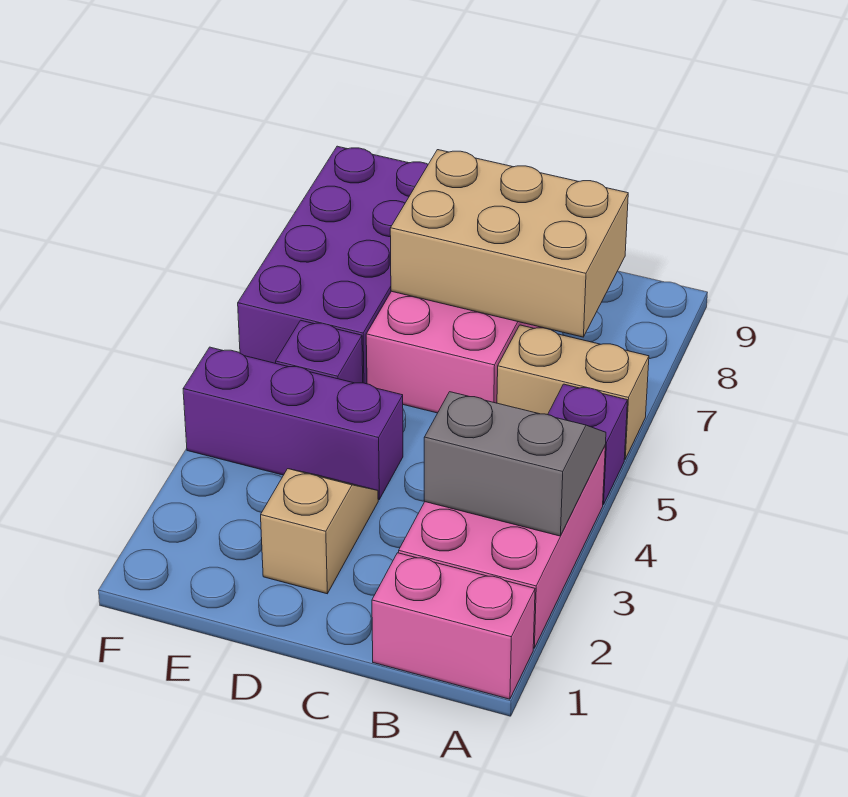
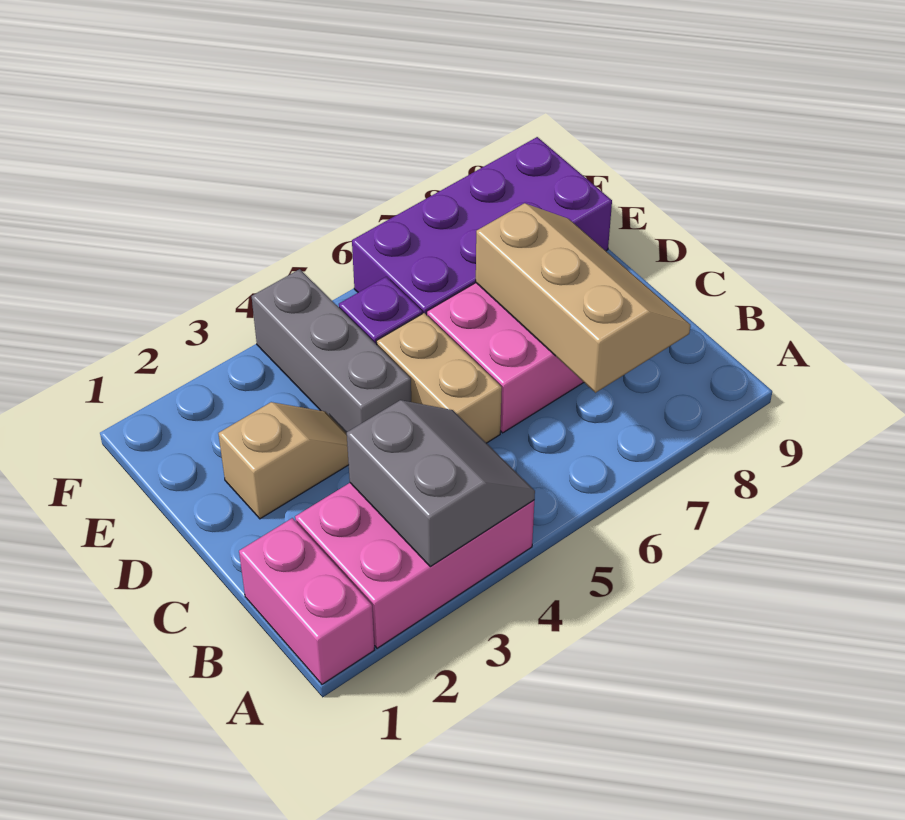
purple brick A5 level 1 -> none
tan brick A6:B6 level 1 -> tan brick C5:D5 level 1
tan brick B7:D8 level 2 -> tan slope B7:D8 level 2 top 7
purple brick D4:F4 level 1 -> grey brick D4:F4 level 1

